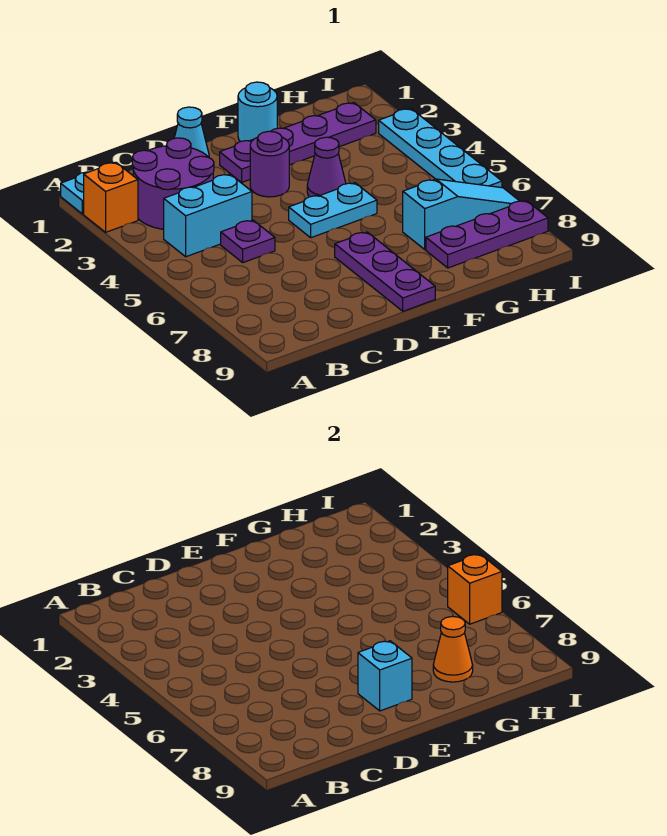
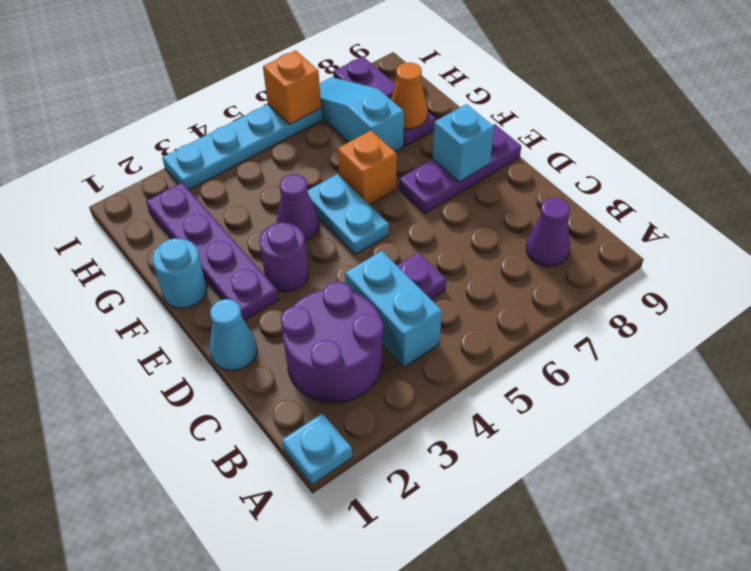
orange brick A2 level 1 -> orange brick F6 level 1
none -> purple cone B8 level 1

